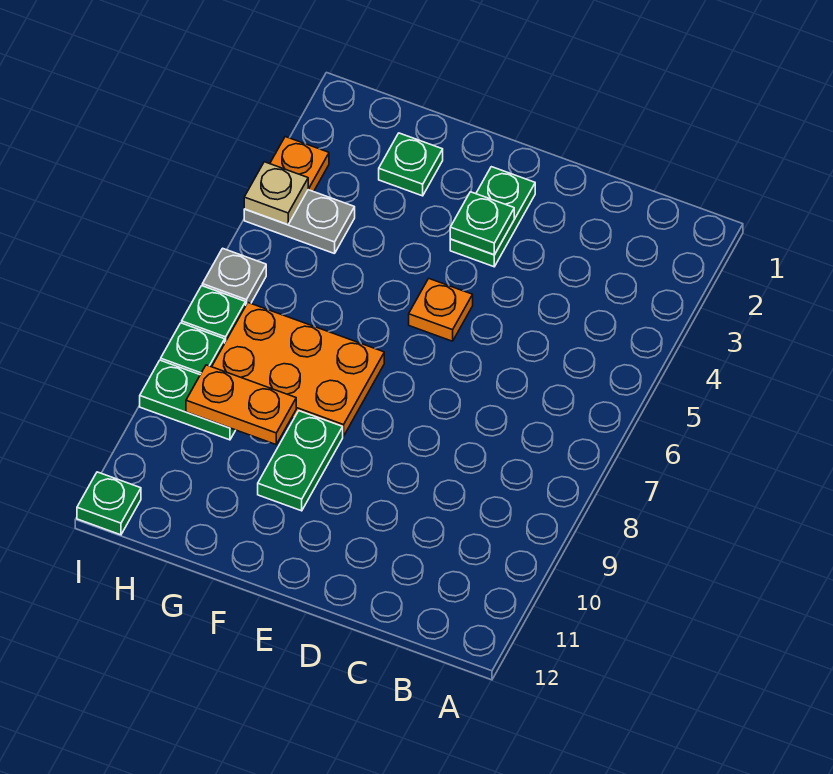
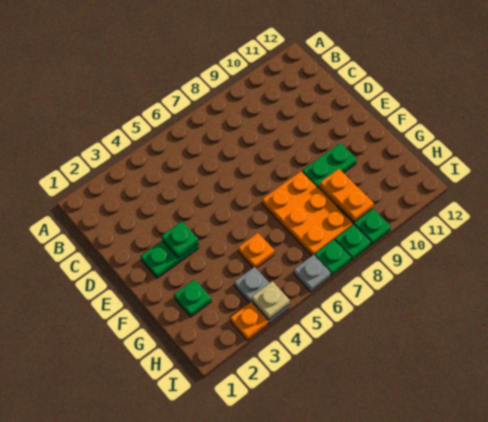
orange plate E5 level 1 -> orange plate G5 level 1
green plate I12 level 1 -> none

